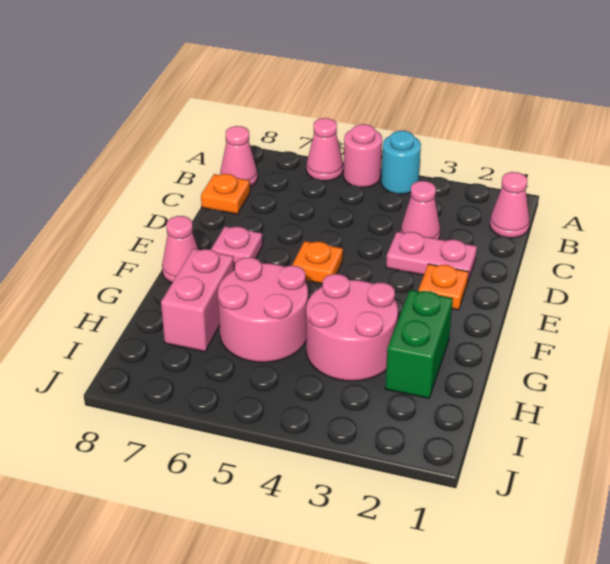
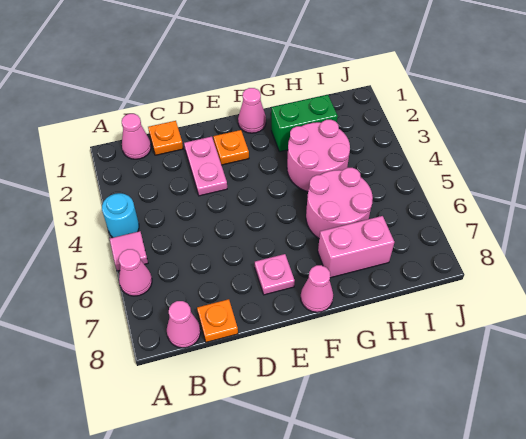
pink round brick A5 level 1 -> pink tile A5 level 1
pink cone C3 level 1 -> pink cone F1 level 1
orange plate E5 level 1 -> orange plate C1 level 1

